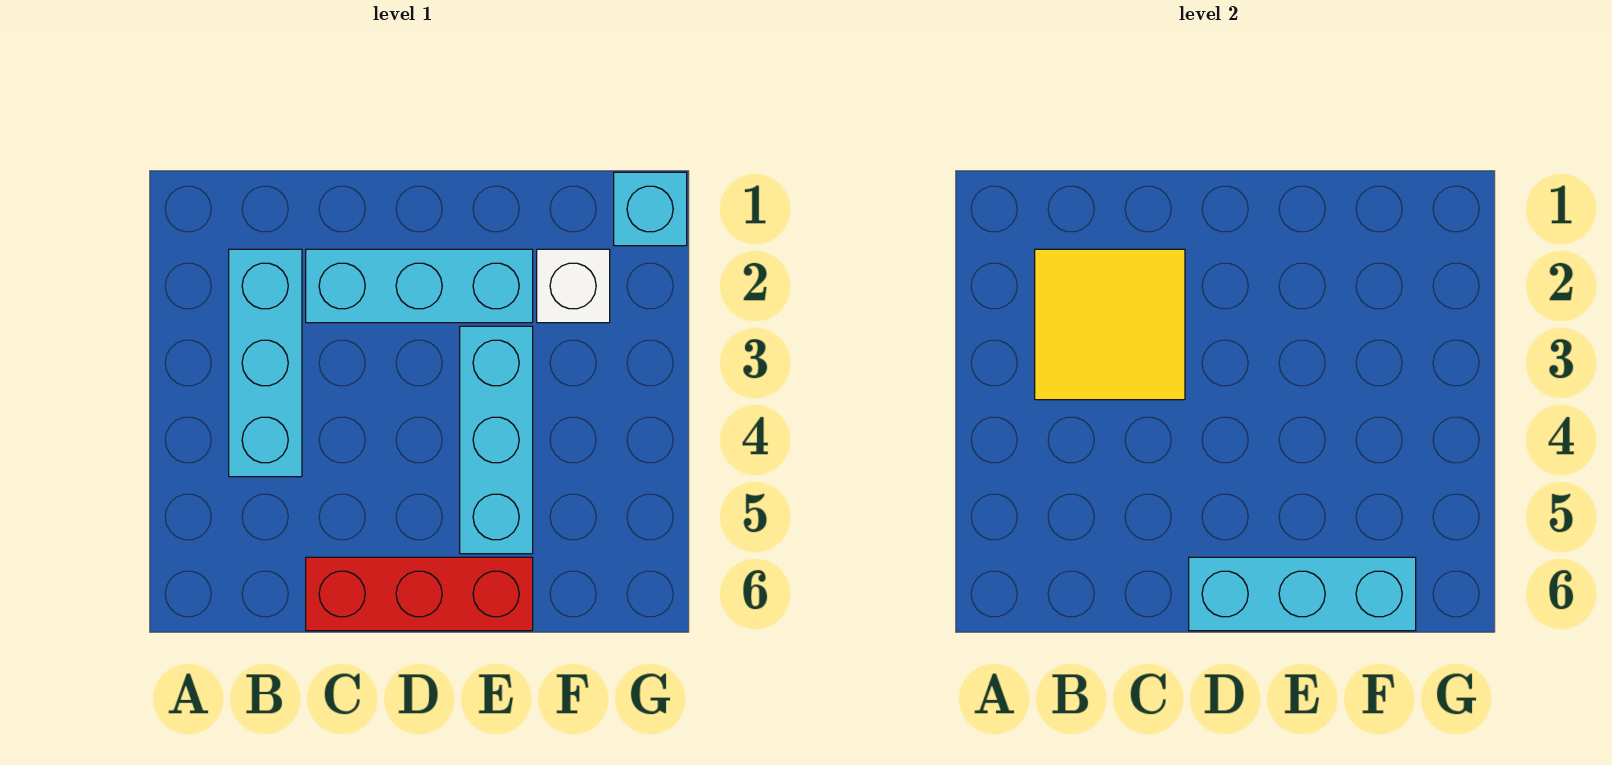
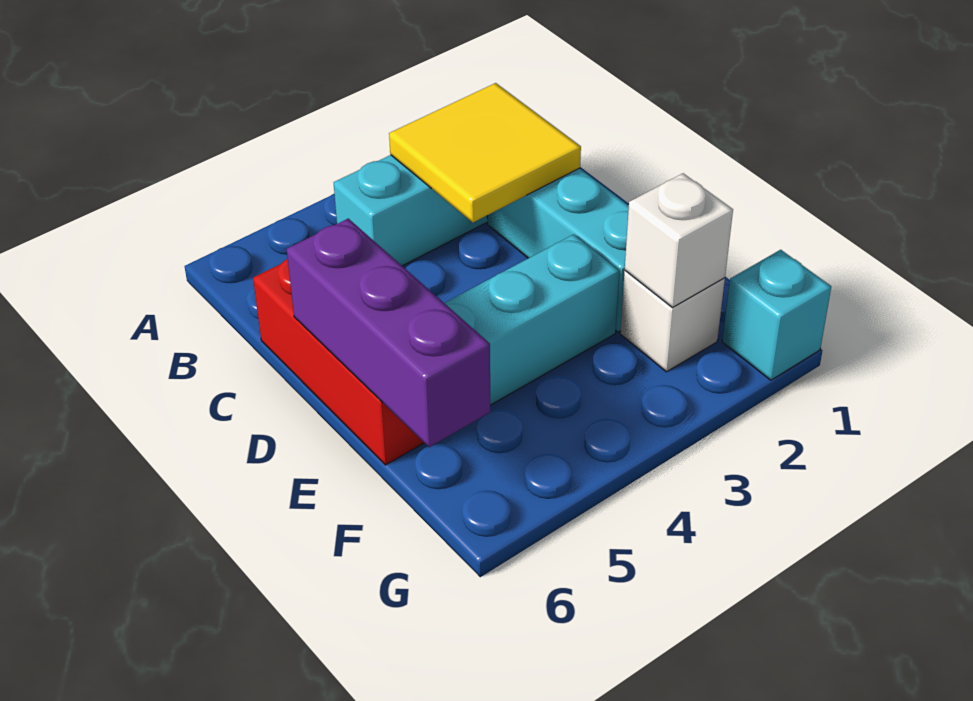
cyan brick D6:F6 level 2 -> purple brick D6:F6 level 2
none -> white brick F2 level 2

